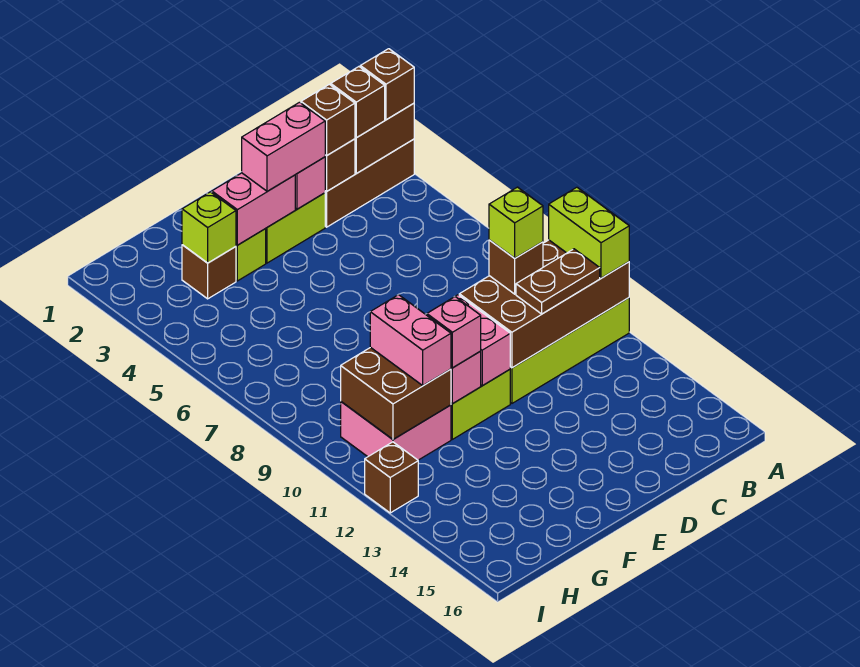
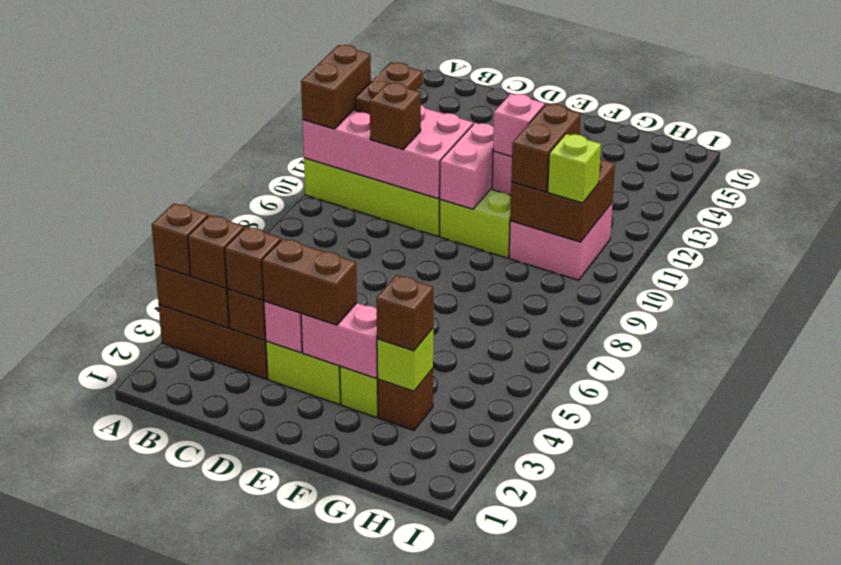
brown brick A10:D11 level 2 -> pink brick A10:D11 level 2
lime brick A10:A11 level 3 -> brown brick A10:A11 level 3
brown plate B11:C11 level 3 -> brown plate B11:B12 level 3
lime brick C10 level 4 -> lime brick H10 level 3
pink brick D3:E3 level 3 -> brown brick D3:E3 level 3
pink brick G10:G11 level 3 -> brown brick G10:G11 level 3
brown brick I12 level 1 -> brown brick G3 level 3

